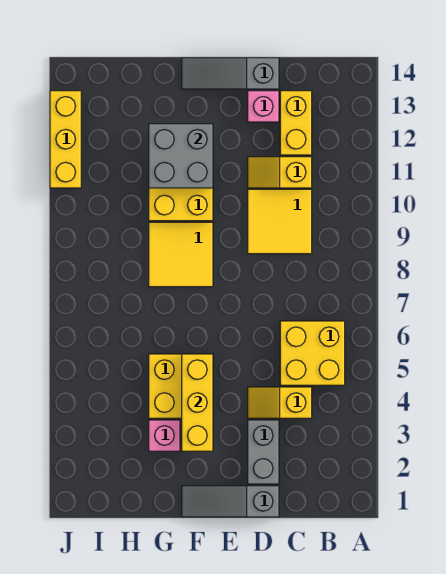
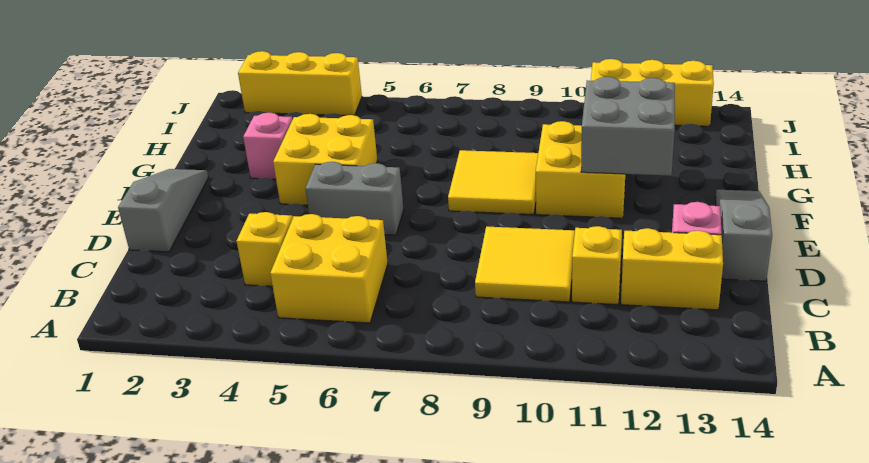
grey brick D2:D3 level 1 -> grey brick E5:E6 level 1
yellow brick F3:F5 level 2 -> yellow brick J2:J4 level 1

